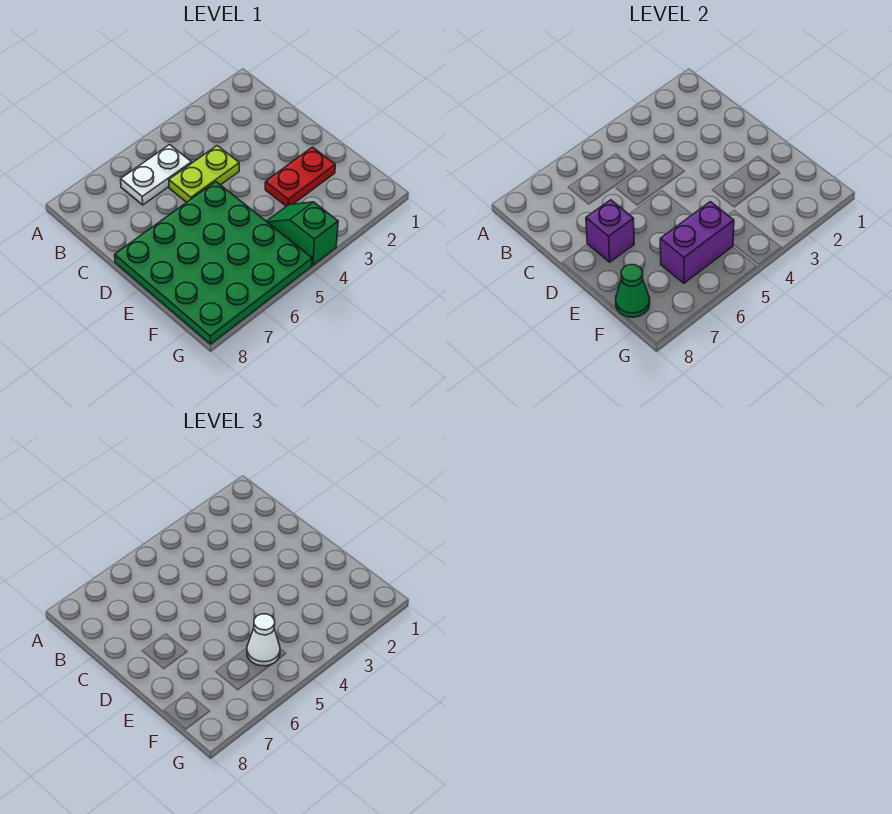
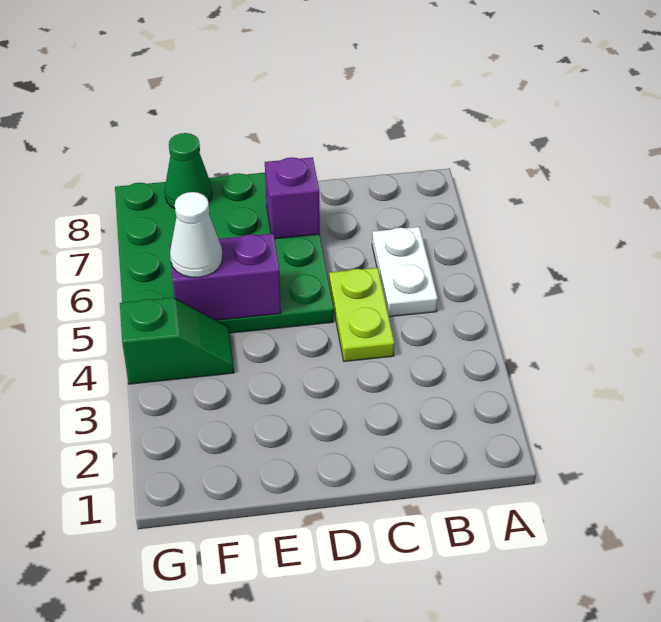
red plate E2:E3 level 1 -> none
purple brick F5:F6 level 2 -> purple brick E5:F5 level 2

